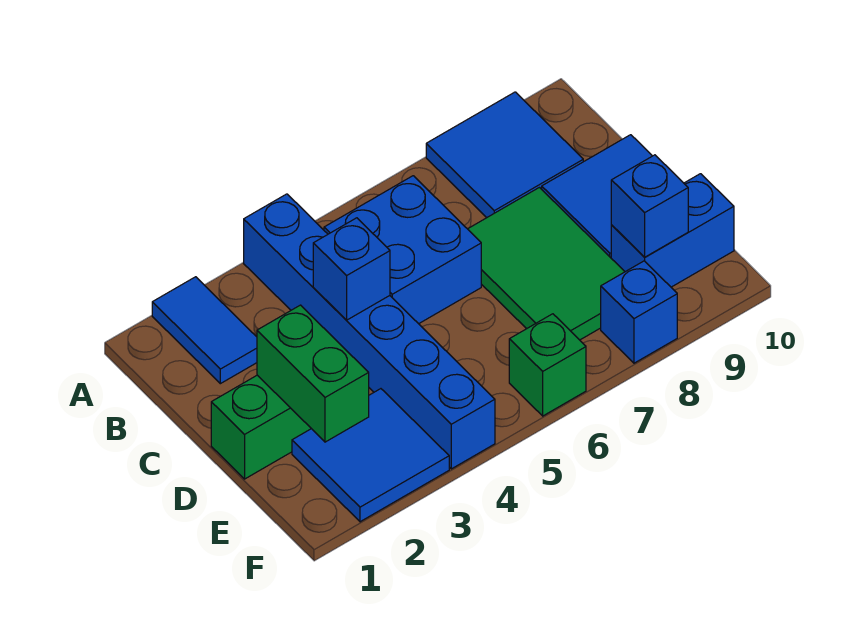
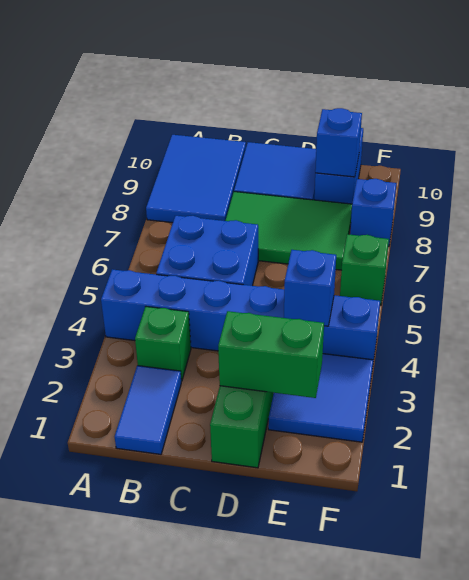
blue tile A2:B2 level 1 -> blue tile B1:B2 level 1
blue tile A8:B9 level 1 -> blue tile A8:B10 level 1
none -> green brick B3 level 1
blue brick C4 level 2 -> blue brick E4 level 2

